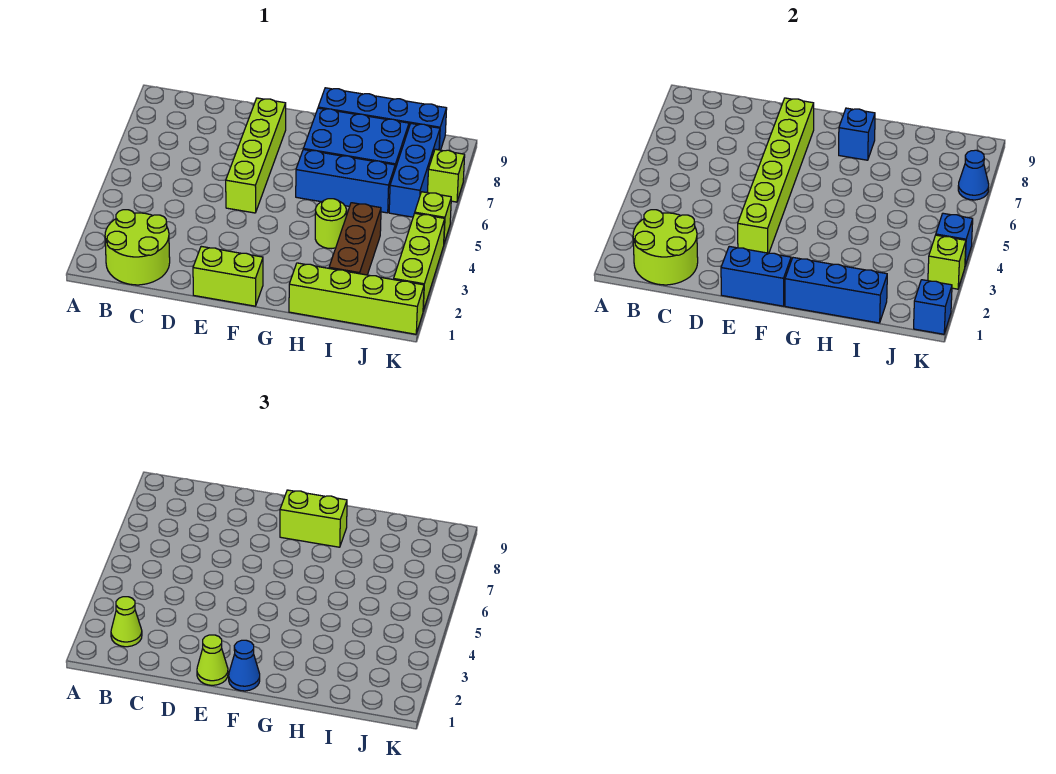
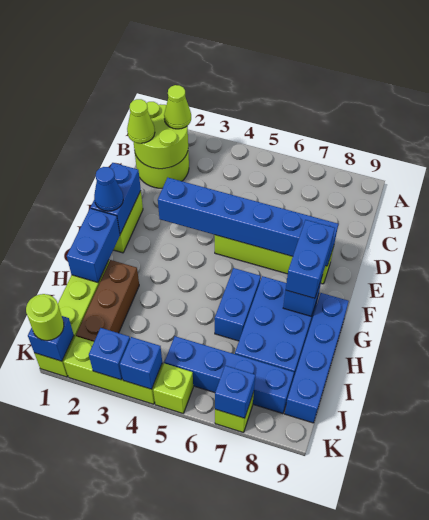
lime cone E1 level 3 -> lime cone C1 level 3
lime brick E3:E8 level 2 -> blue brick E3:E8 level 2
lime brick F8:G8 level 3 -> blue brick F8:G8 level 3
blue brick G1:I1 level 2 -> blue brick G1:H1 level 2
blue brick G6:I6 level 1 -> blue brick G6:H6 level 1
lime round brick H4 level 1 -> lime round brick K1 level 3
brown brick I2:I4 level 1 -> brown brick H2:J2 level 1
blue brick J6:J8 level 1 -> blue brick J5:J8 level 1
lime brick K3 level 2 -> blue brick K3 level 2
blue cone K7 level 2 -> blue brick K7 level 2

